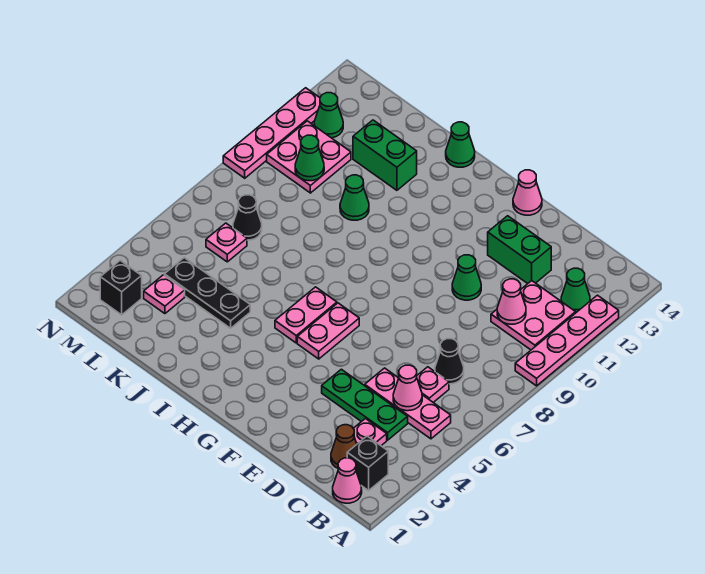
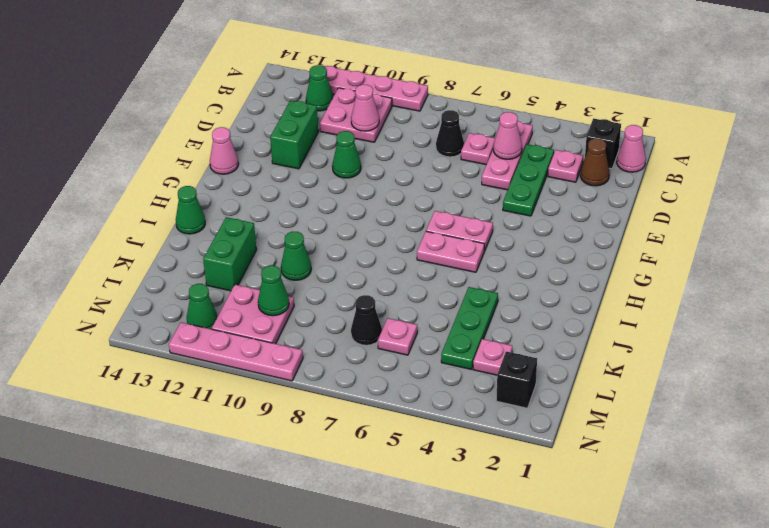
black plate J4:L4 level 1 -> green plate J4:L4 level 1

